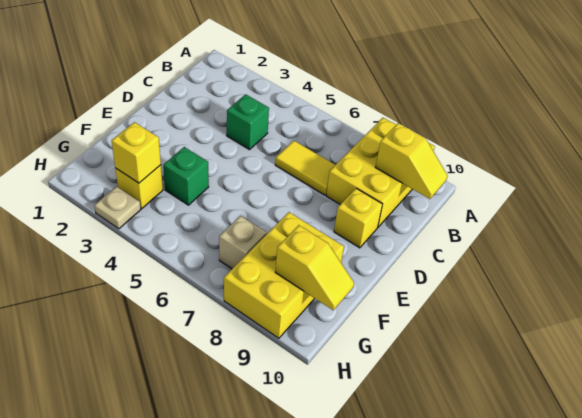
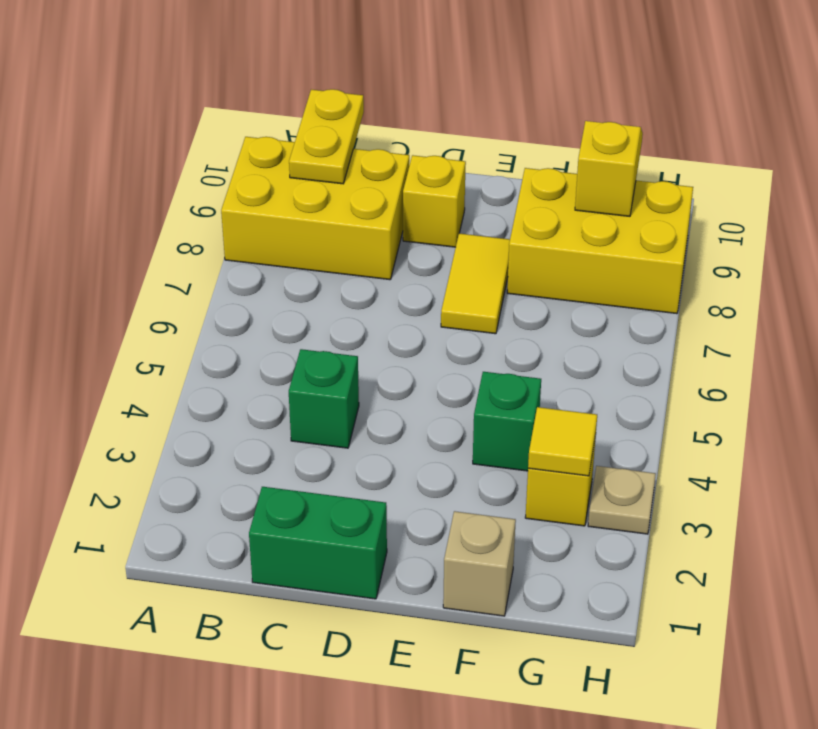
yellow slope B9:B10 level 2 top 9 -> yellow plate B9:B10 level 2
none -> green brick C1:D1 level 1
yellow tile C6:C7 level 1 -> yellow tile E7:E8 level 1
yellow brick G3 level 2 -> yellow tile G3 level 2
tan brick G7 level 1 -> tan brick F1 level 1

